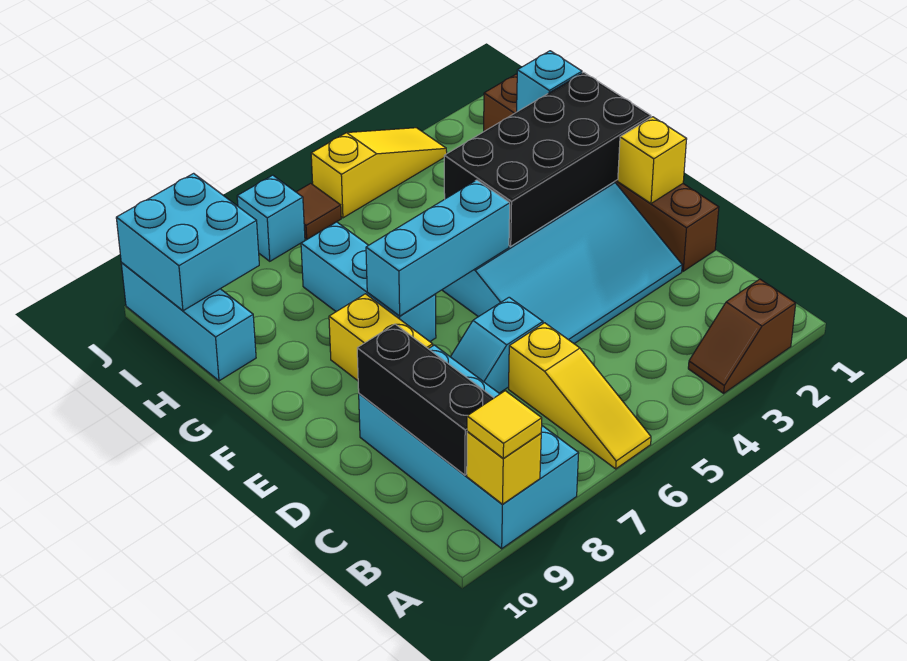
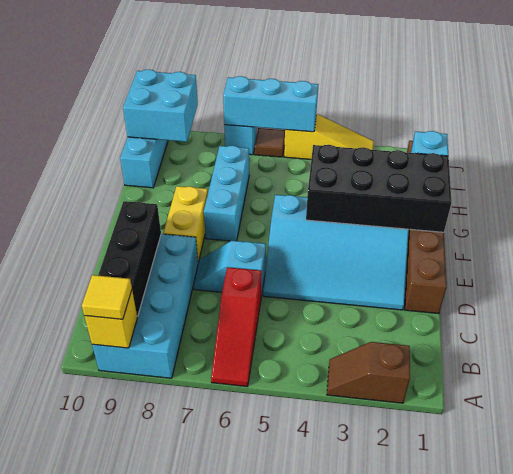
yellow slope A6:C6 level 1 top C -> red slope A6:C6 level 1 top C
yellow brick E1 level 2 -> none
cyan brick F5:F7 level 2 -> cyan brick J5:J7 level 2

